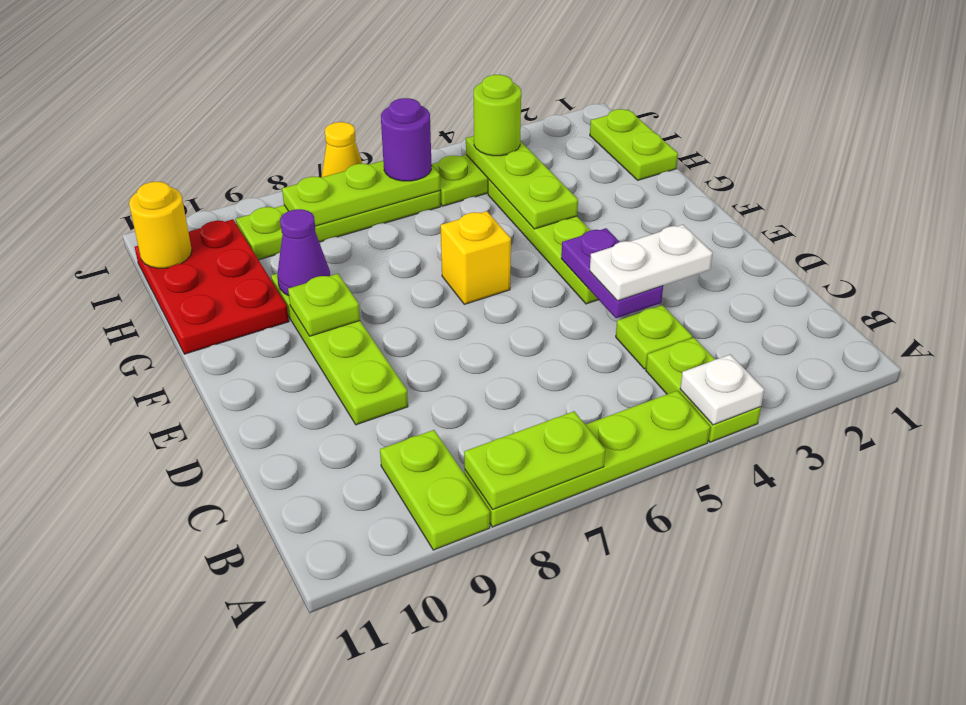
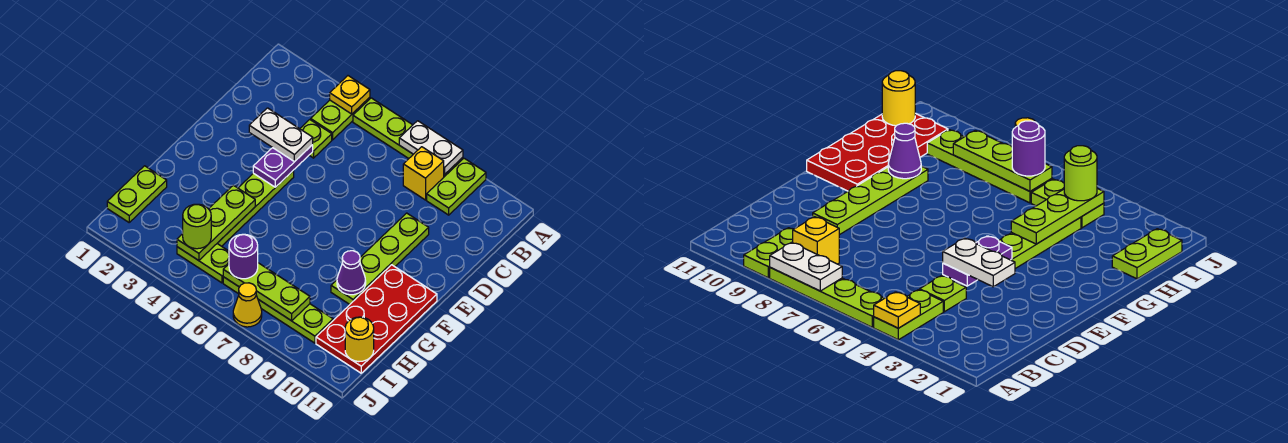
white plate A4 level 2 -> yellow plate A4 level 2
lime plate A7:A8 level 2 -> white plate A7:A8 level 2
yellow brick F6 level 1 -> yellow brick B8 level 1
lime plate F9 level 2 -> none
red plate G10:I11 level 1 -> red plate F10:I11 level 1

